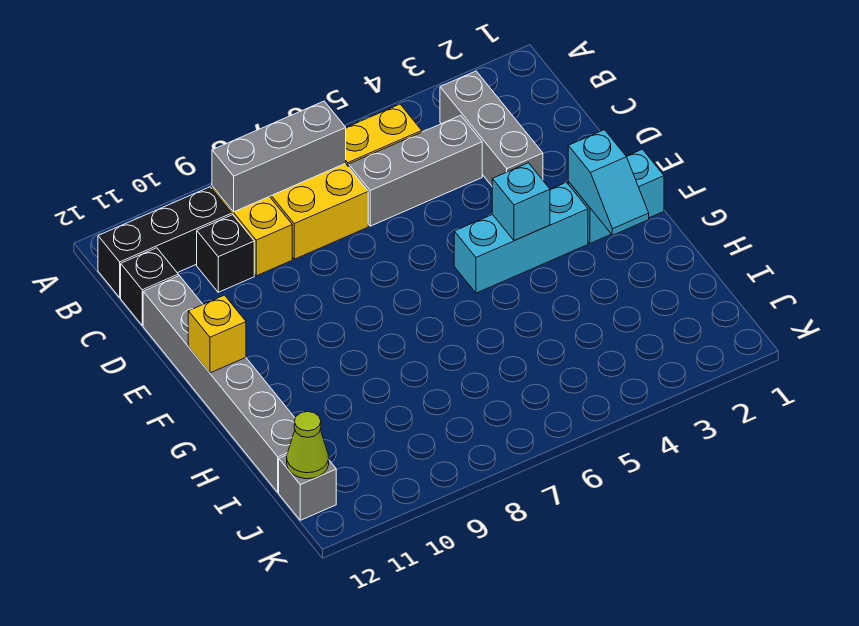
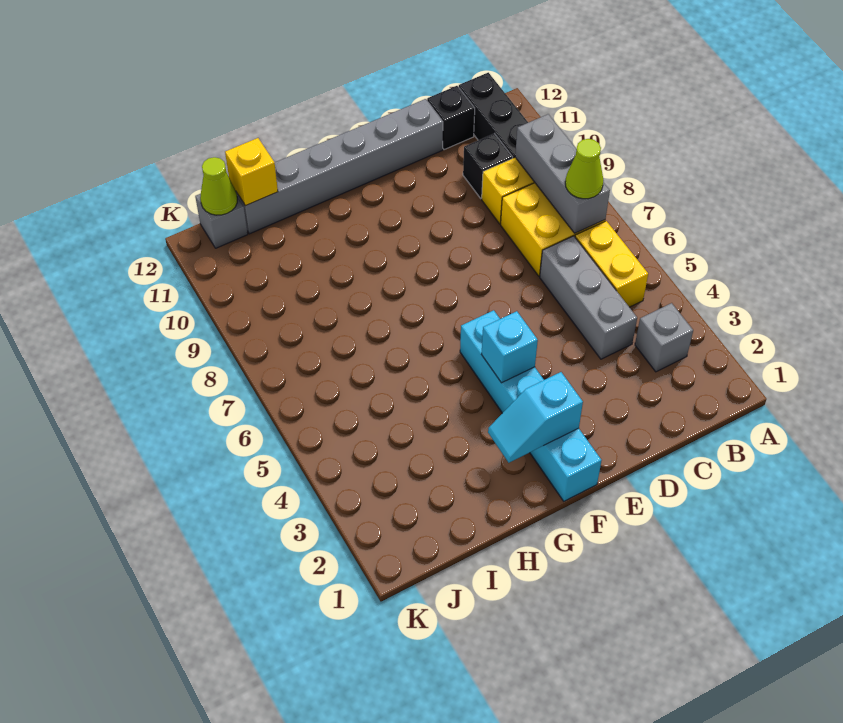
grey brick B3:D3 level 1 -> grey brick B3 level 1
none -> lime cone B7 level 3
yellow brick F12 level 2 -> yellow brick I12 level 2

